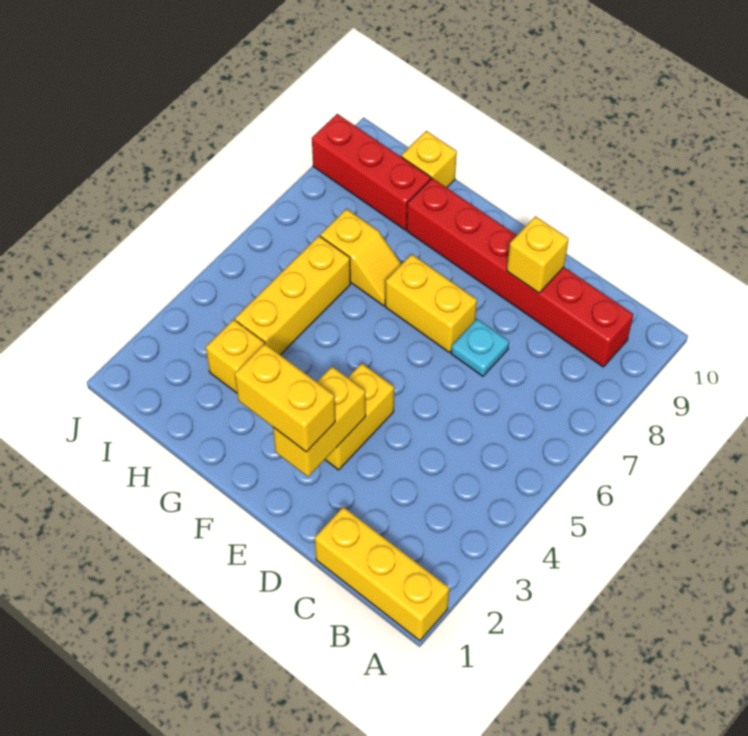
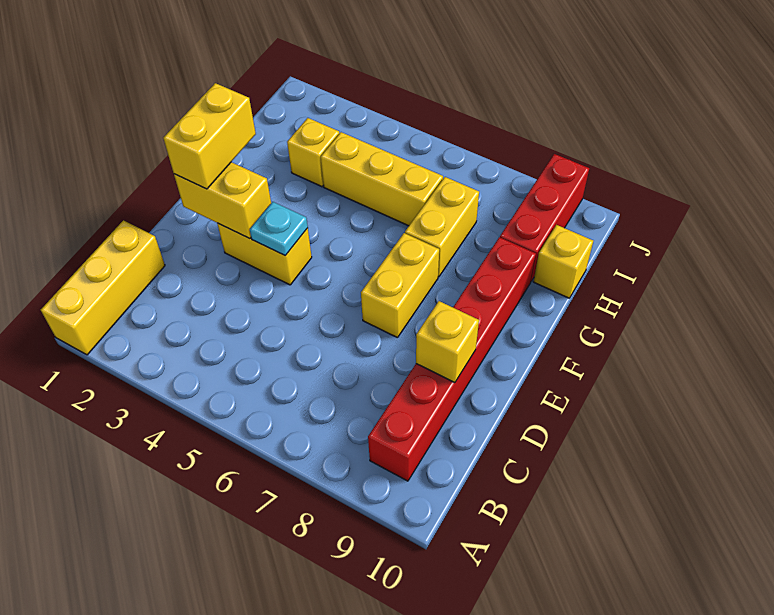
cyan plate D7 level 1 -> cyan plate E4 level 2
yellow slope G7:H7 level 1 top H -> yellow brick G7:H7 level 1

